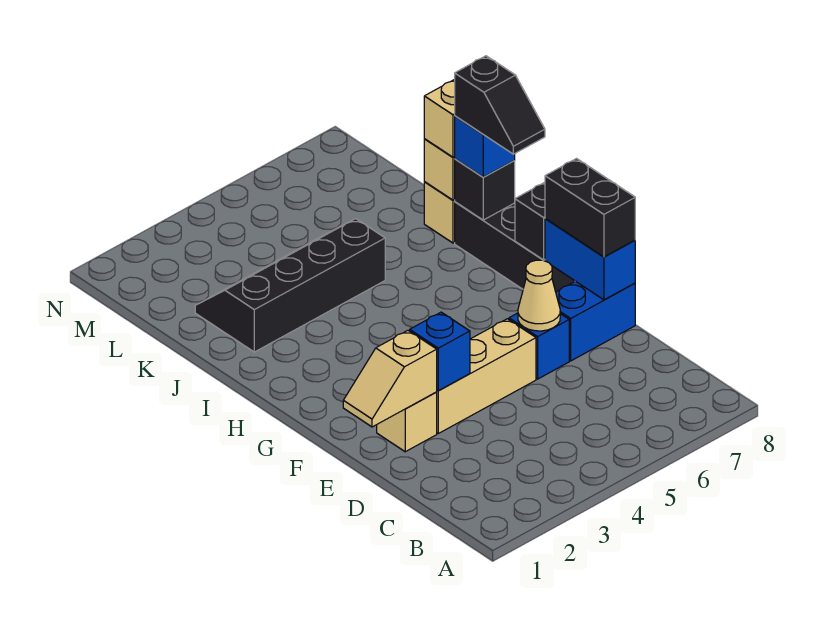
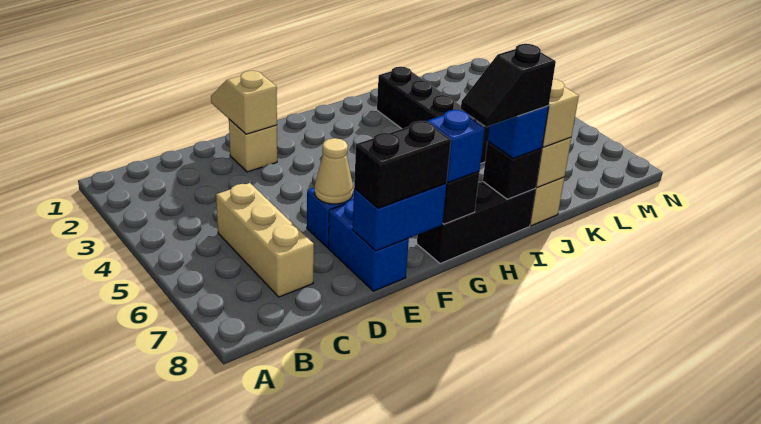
tan brick E3:E5 level 1 -> tan brick C5:C7 level 1
blue brick E3 level 2 -> blue brick G8 level 3

